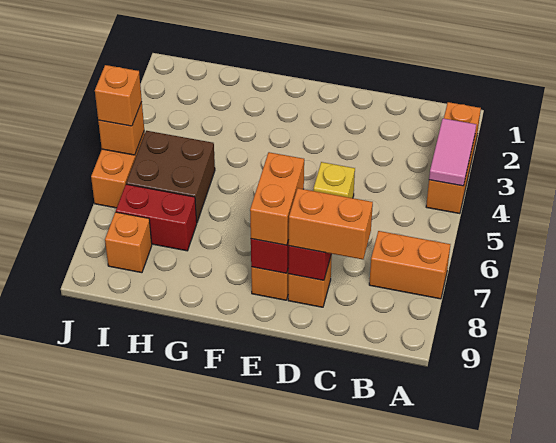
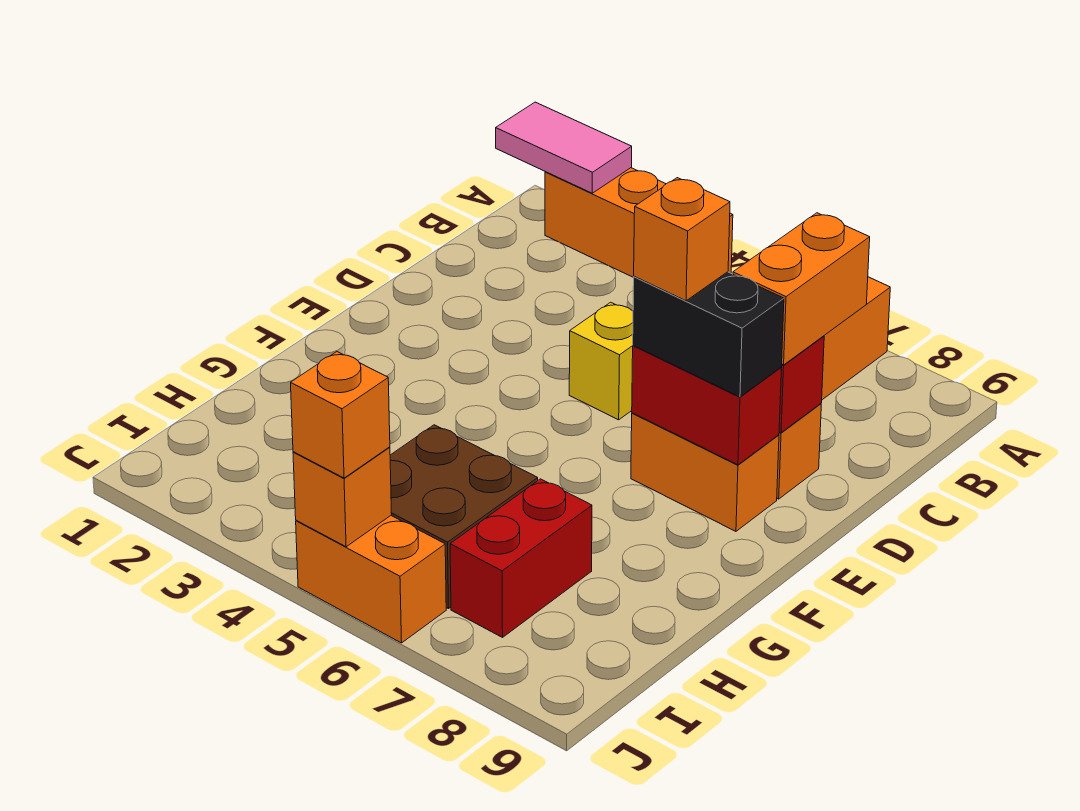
pink tile A3:A4 level 2 -> pink tile A1:A2 level 2
orange brick E7:E8 level 3 -> black brick E7:E8 level 3
orange brick I8 level 1 -> orange brick E7 level 4

